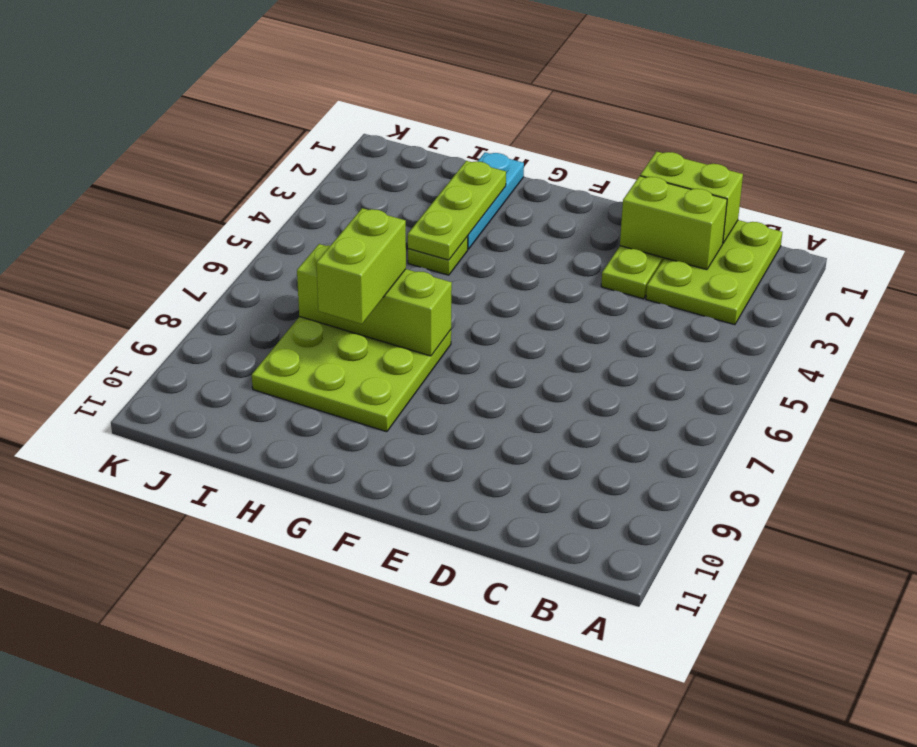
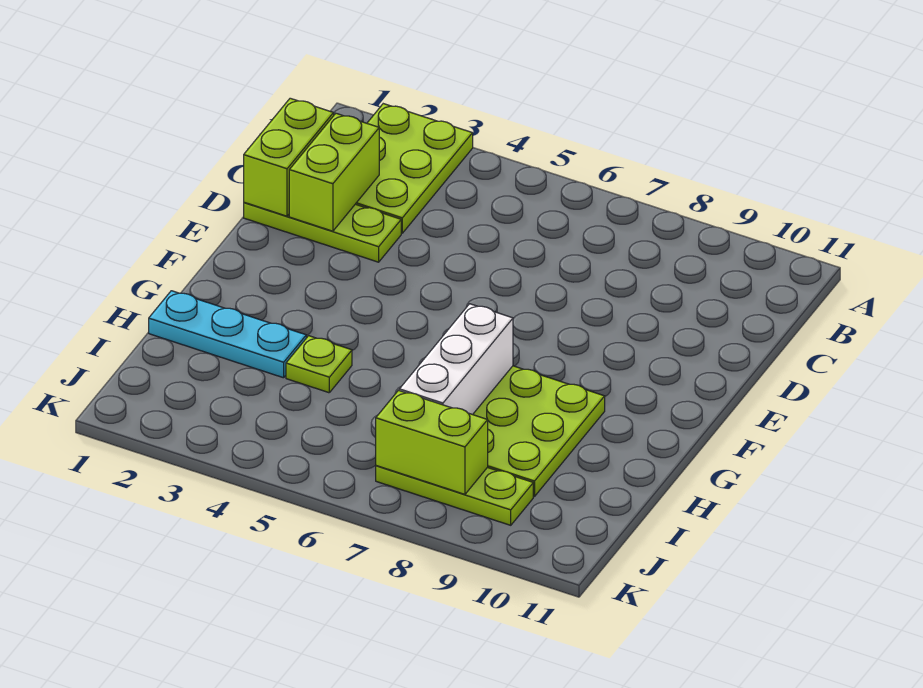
lime plate B1:C3 level 1 -> lime plate A2:C3 level 1
lime brick G7:I7 level 2 -> white brick G7:I7 level 2
lime plate H2:H4 level 2 -> lime plate J7:J9 level 1
lime brick H7:H8 level 3 -> lime brick J7:J8 level 2

